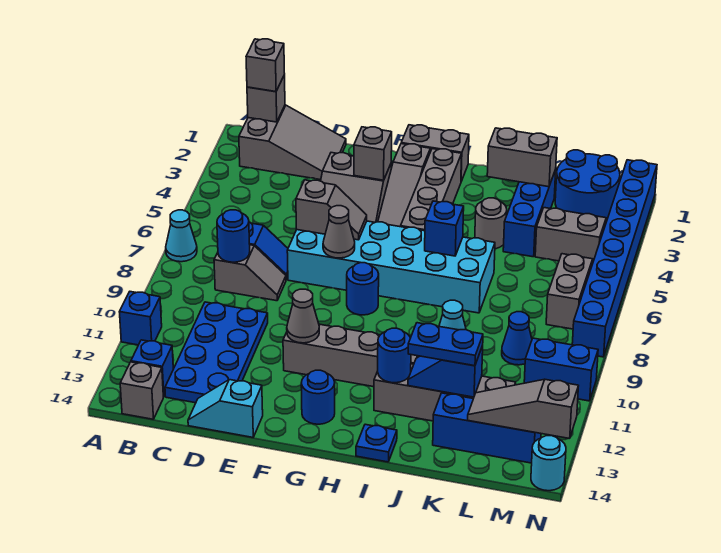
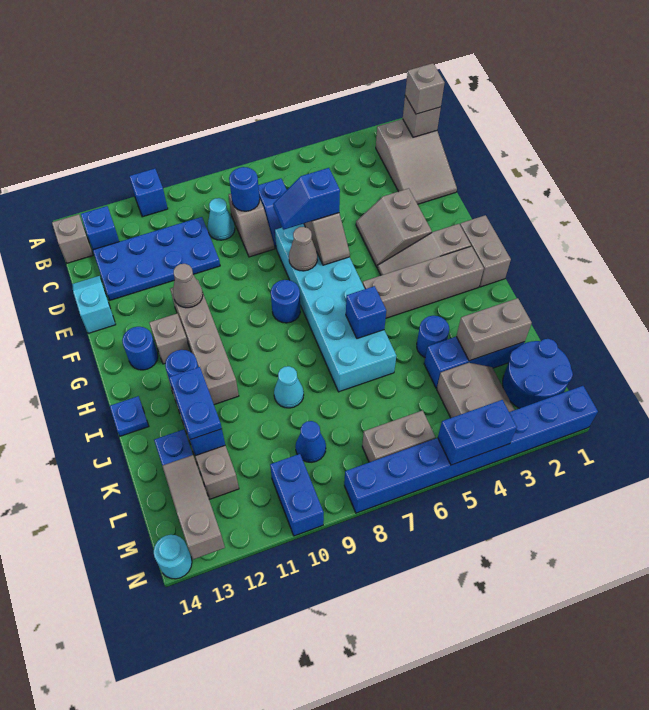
cyan cone A7 level 1 -> cyan cone C9 level 1
none -> blue slope E6:E7 level 3 top 6
grey brick F3 level 2 -> grey brick G12 level 1
grey brick J2:K2 level 2 -> grey brick K2:K3 level 2
grey round brick J4 level 1 -> blue round brick J4 level 1
none -> blue brick N4:N5 level 2

